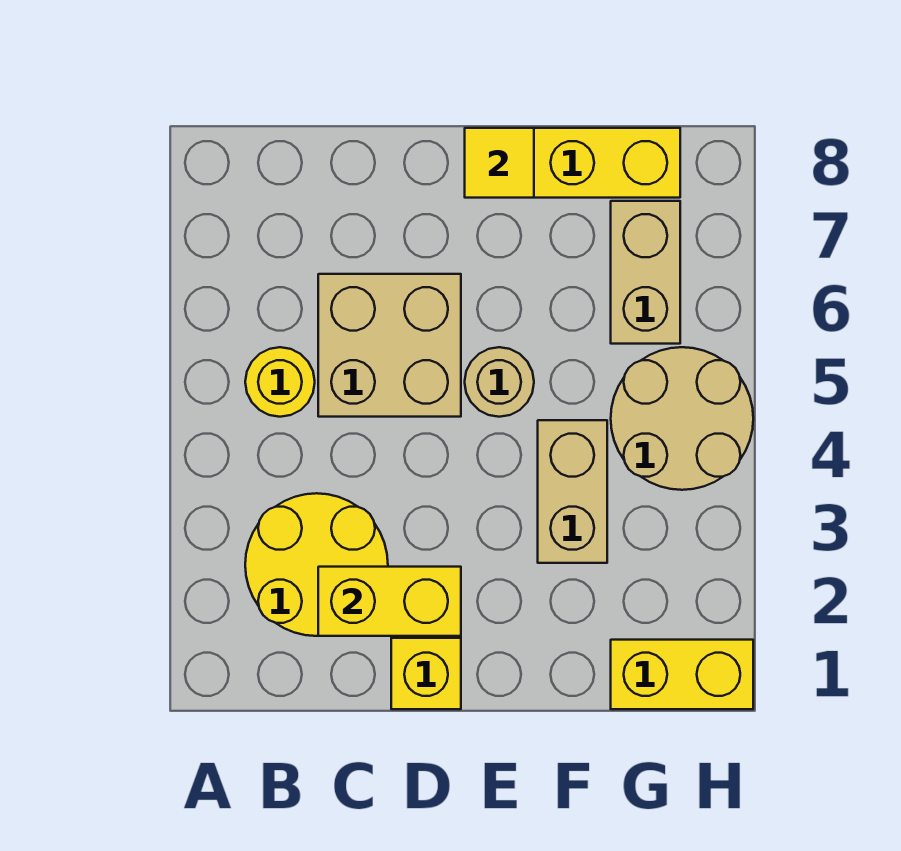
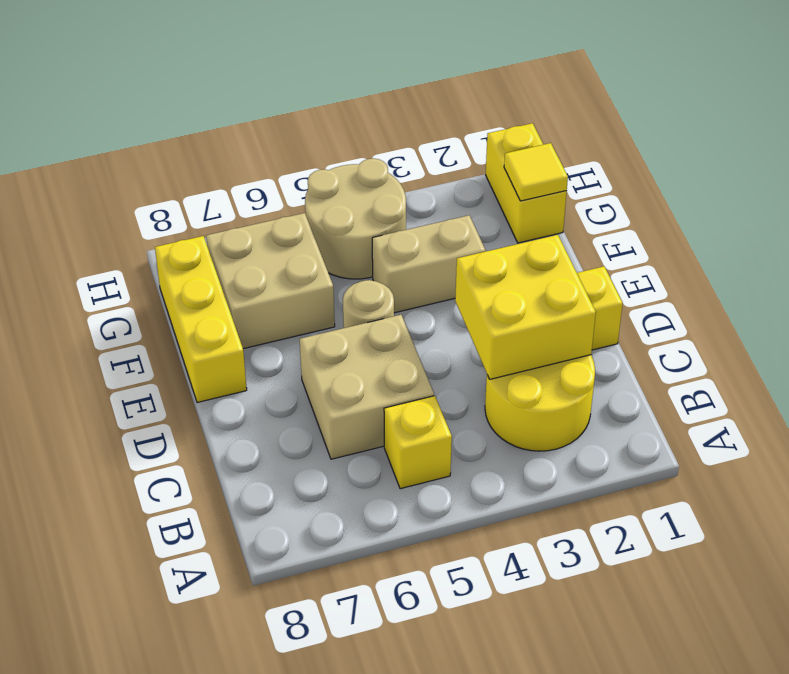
yellow round brick B5 level 1 -> yellow brick B5 level 1
yellow brick C2:D2 level 2 -> yellow brick C2:D3 level 2
yellow tile E8 level 2 -> yellow tile G1 level 2
tan brick G6:G7 level 1 -> tan brick F6:G7 level 1

